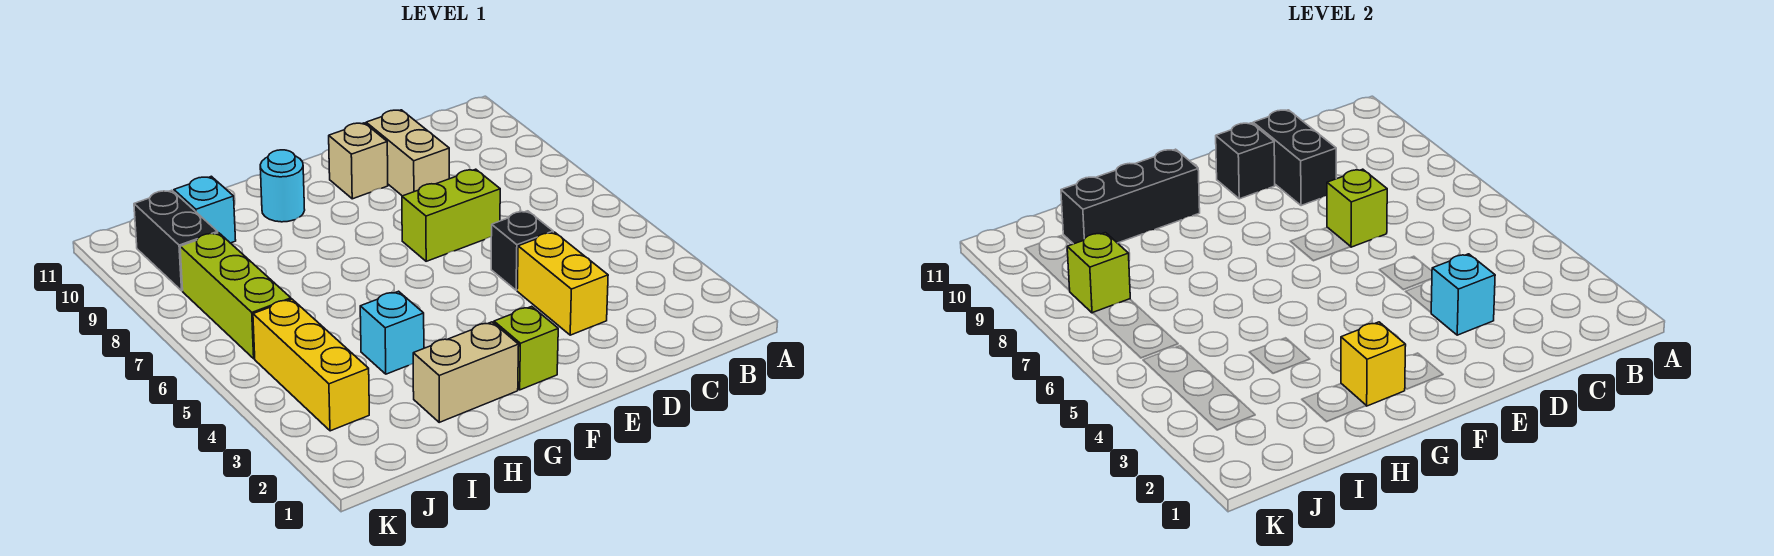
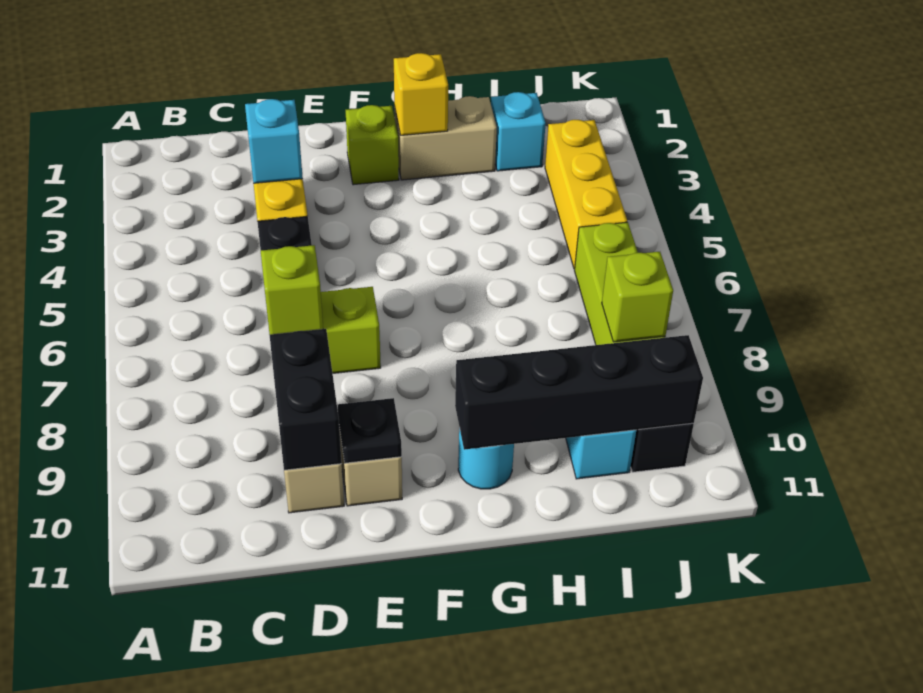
black brick E10 level 2 -> black plate E10 level 2
black brick G10:I10 level 2 -> black brick G10:J10 level 2
cyan brick H4 level 1 -> cyan brick I2 level 1

